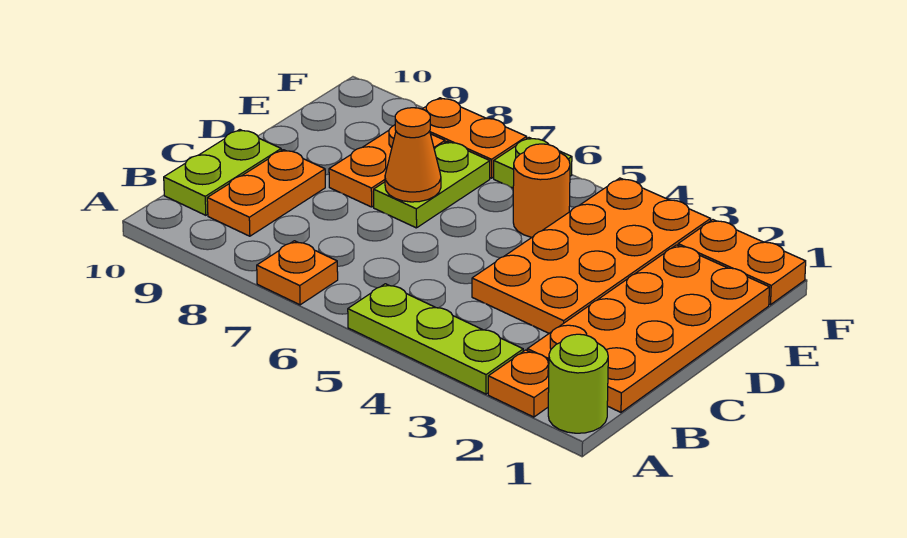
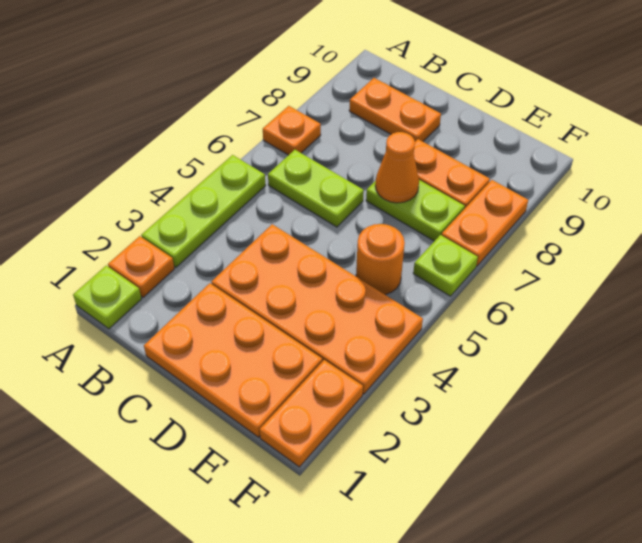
lime round brick A1 level 1 -> lime plate A1 level 1
orange plate B1:E2 level 1 -> orange plate C1:E2 level 1
lime plate B10:C10 level 1 -> lime plate B6:C6 level 1

